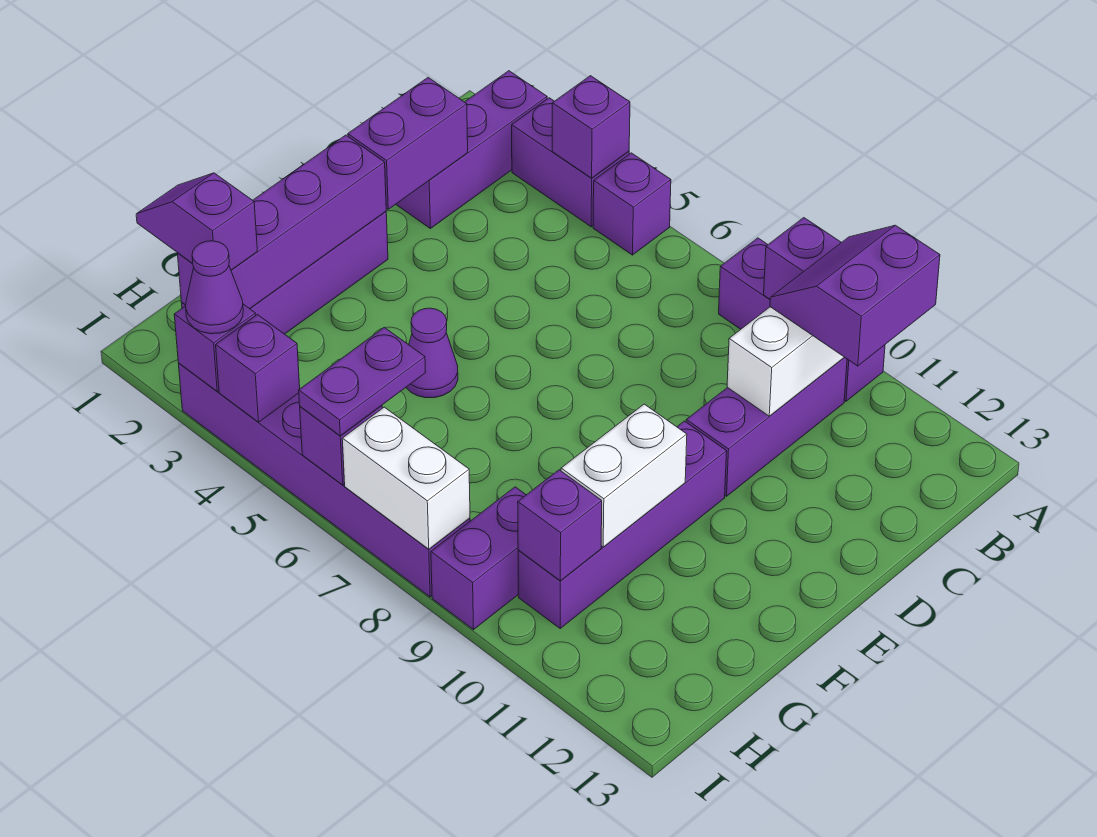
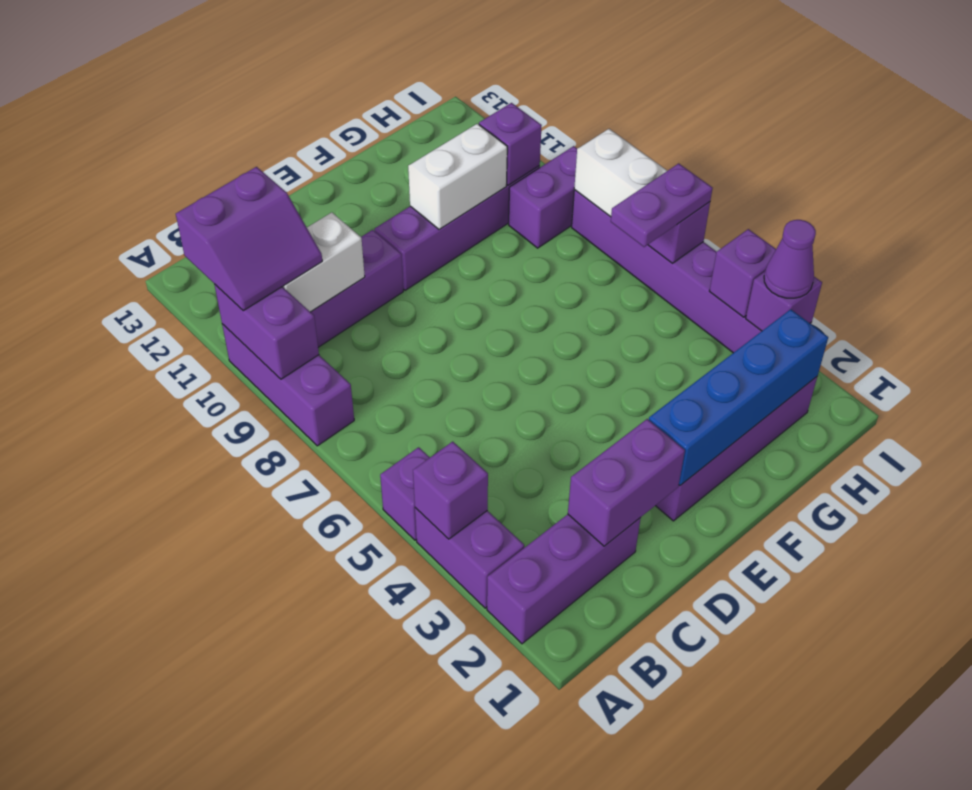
purple brick E2:H2 level 2 -> blue brick E2:H2 level 2
purple cone F5 level 1 -> none
purple slope H1:H2 level 3 top 2 -> none

